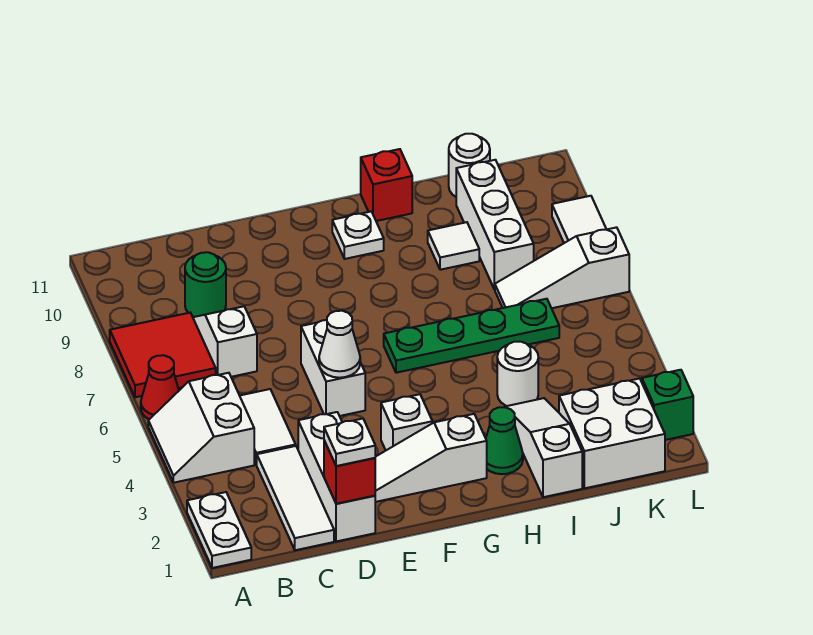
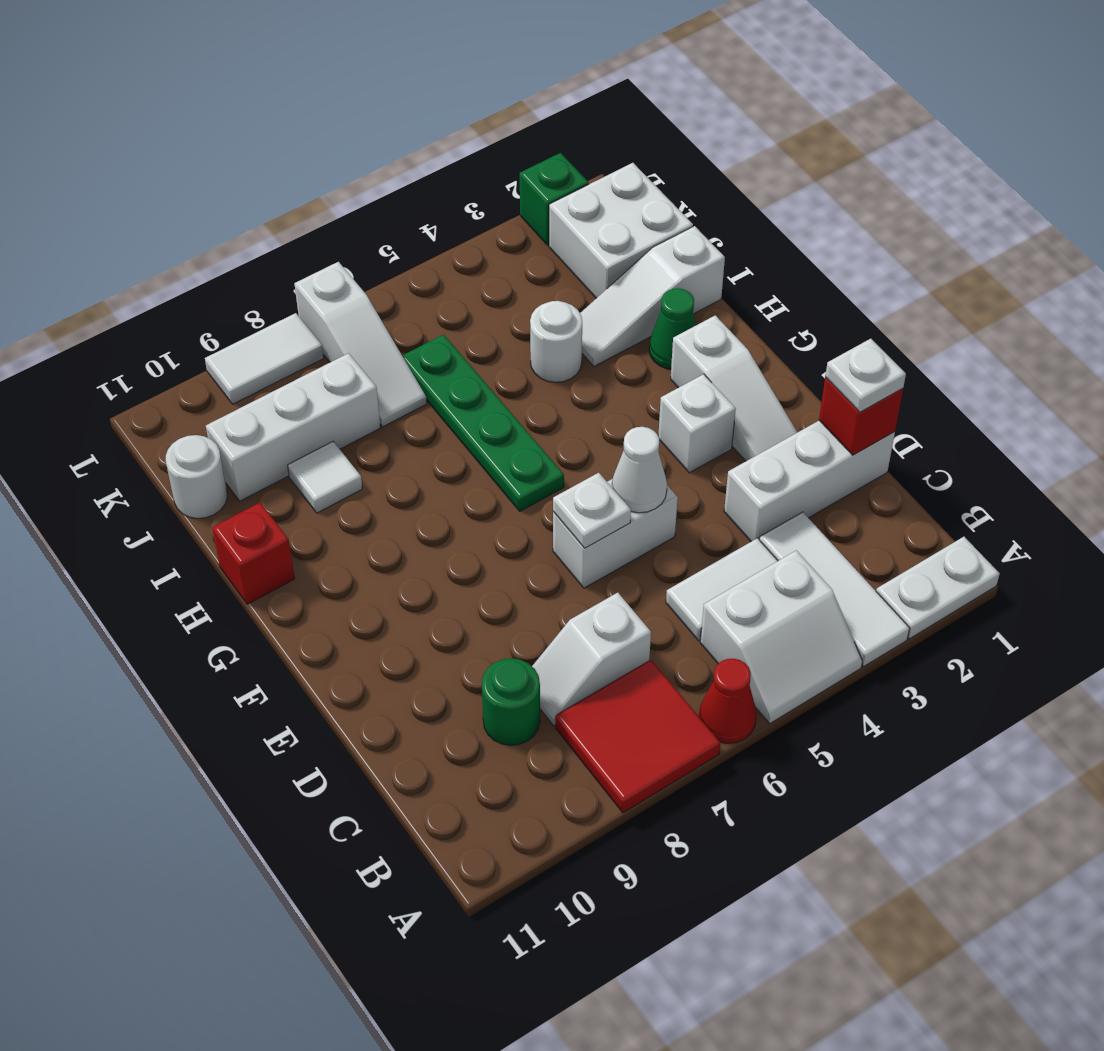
white tile C1:C3 level 1 -> white tile A3:C3 level 1
white plate G10 level 1 -> white plate E6 level 2

